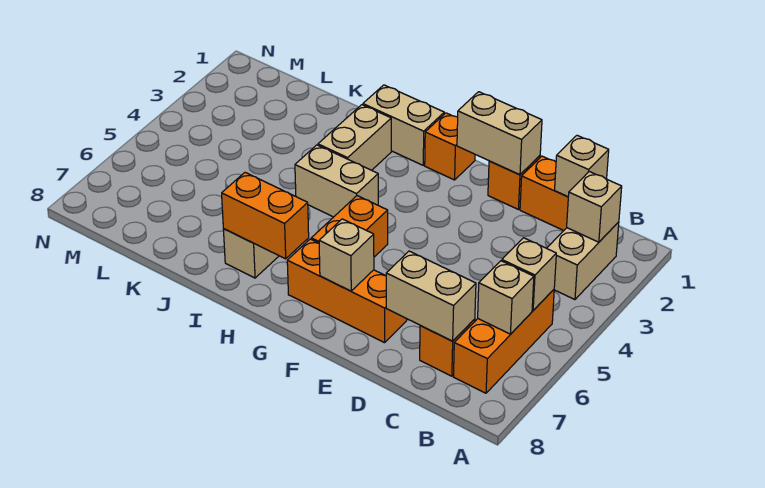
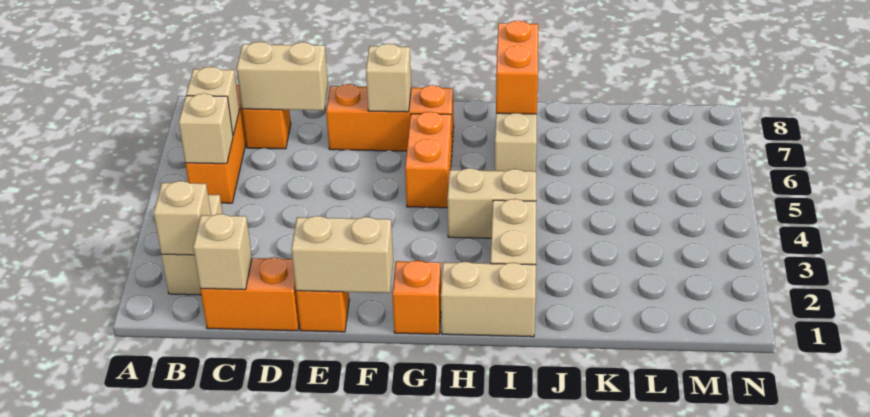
orange brick H7:I7 level 2 -> orange brick I7:I8 level 2

